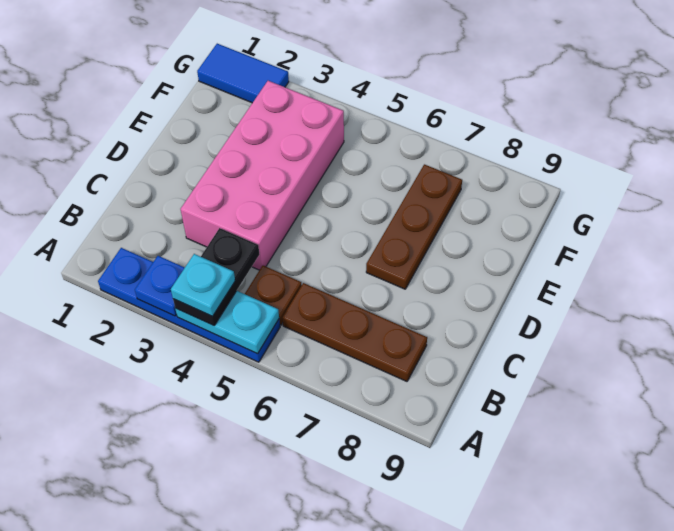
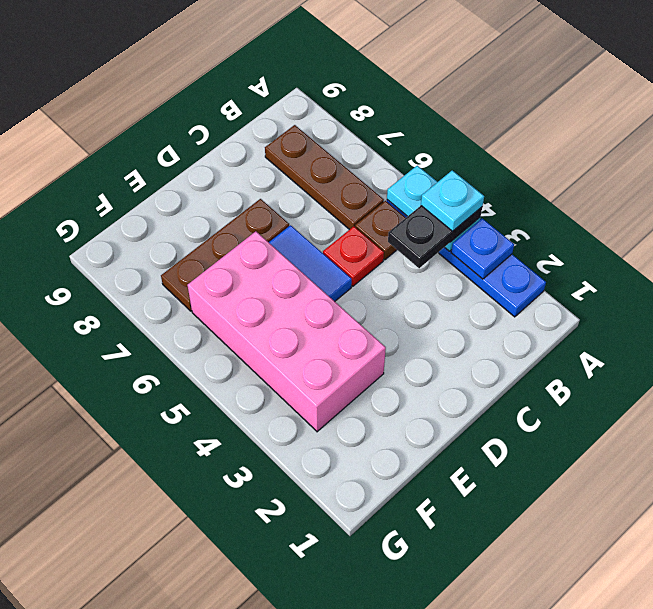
pink brick C3:F4 level 1 -> pink brick E3:F6 level 1
none -> red plate C5 level 1
blue tile G1:G2 level 1 -> blue tile D5:D6 level 1

